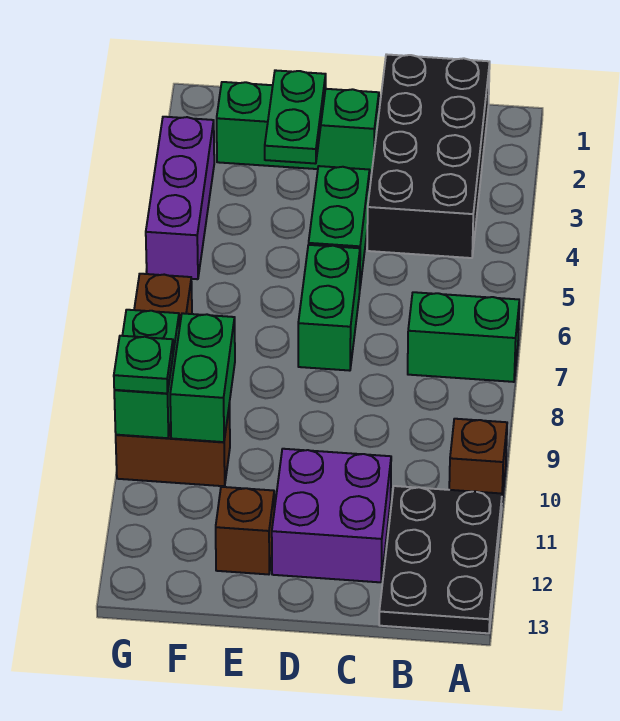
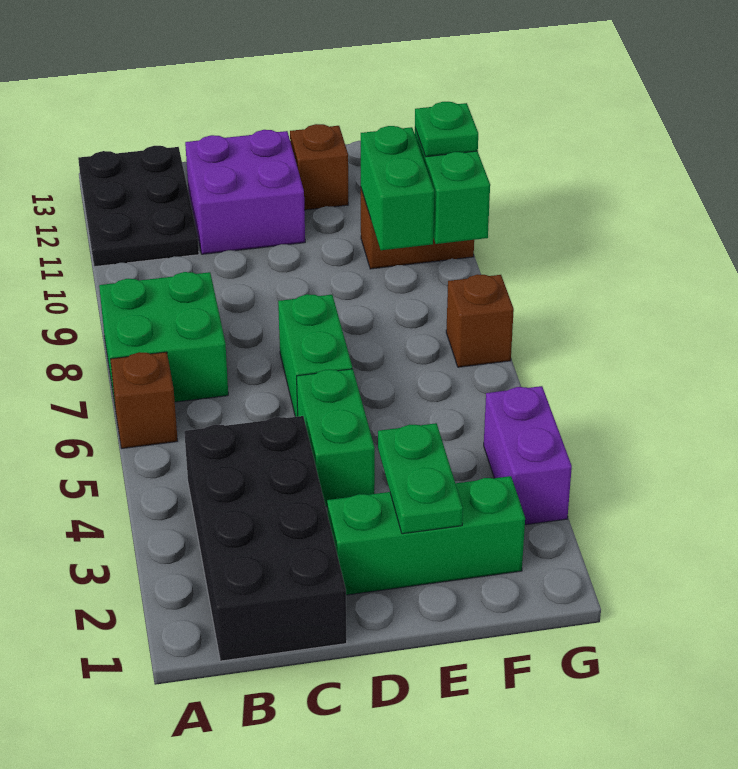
green brick A7:B7 level 1 -> green brick A7:B8 level 1
brown brick A10 level 1 -> brown brick A6 level 1
purple brick G3:G5 level 1 -> purple brick G3:G4 level 1

